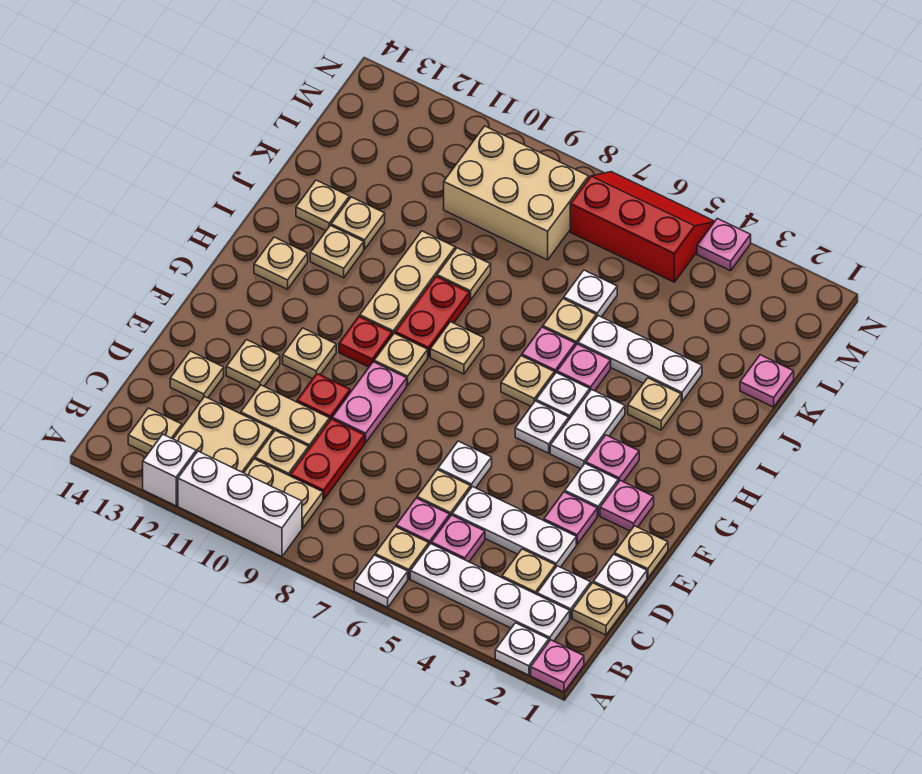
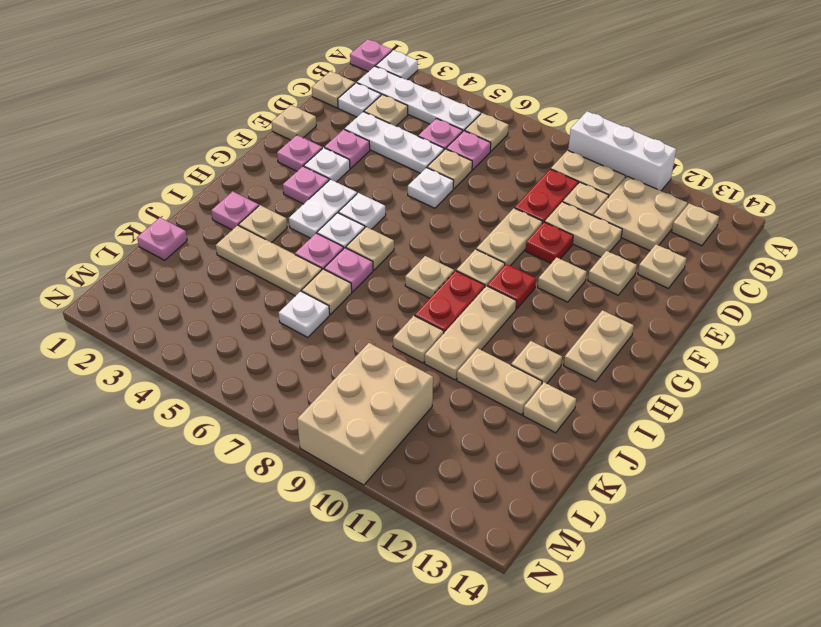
white plate A6 level 1 -> none
white brick A12 level 1 -> none
white plate D1 level 1 -> none
pink plate E9:F9 level 1 -> tan plate E9:F9 level 1
tan plate H13 level 1 -> tan plate G13:H13 level 1
white plate J3:J5 level 1 -> tan plate J3:J5 level 1
tan plate J12 level 1 -> tan plate J11:J12 level 1
tan brick L8:M10 level 1 -> tan brick L9:N10 level 1
red slope M5:N7 level 1 top M -> none
pink plate N4 level 1 -> pink plate I2 level 1

